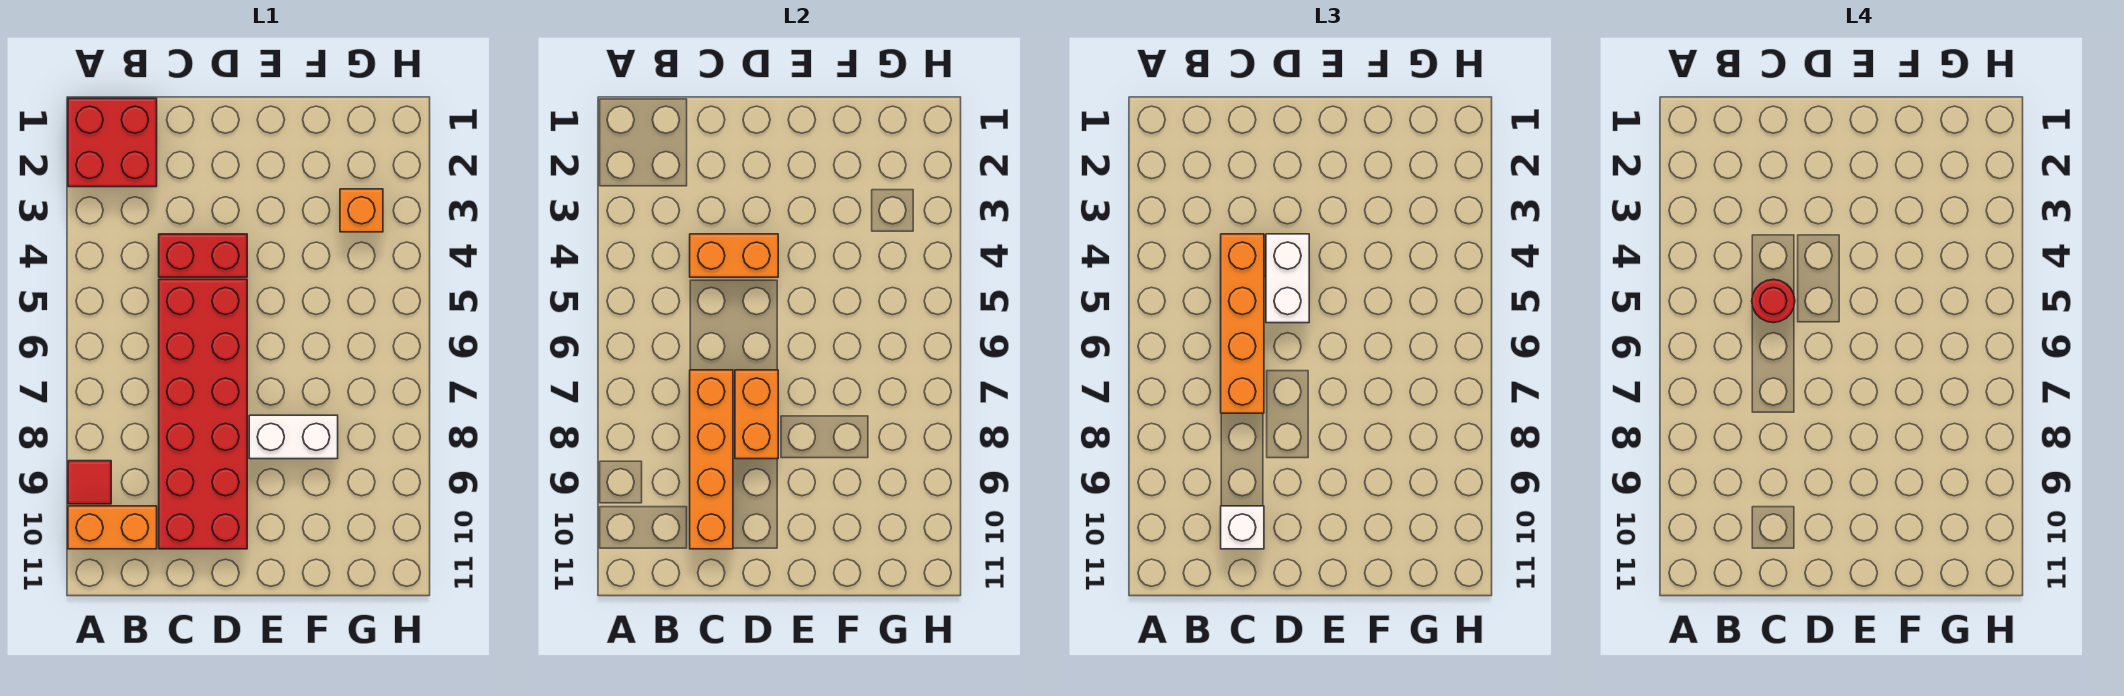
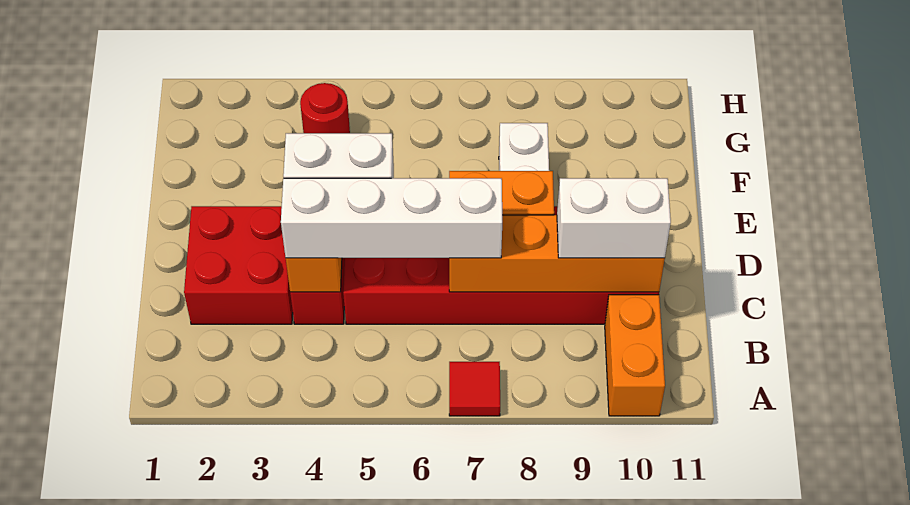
red brick A1:B2 level 1 -> red brick C2:D3 level 1
red tile A9 level 1 -> red tile A7 level 1
orange brick C4:C7 level 3 -> white brick C4:C7 level 3
red round brick C5 level 4 -> red round brick G4 level 1
white brick C10 level 3 -> white brick C9:C10 level 3
orange brick G3 level 1 -> none

